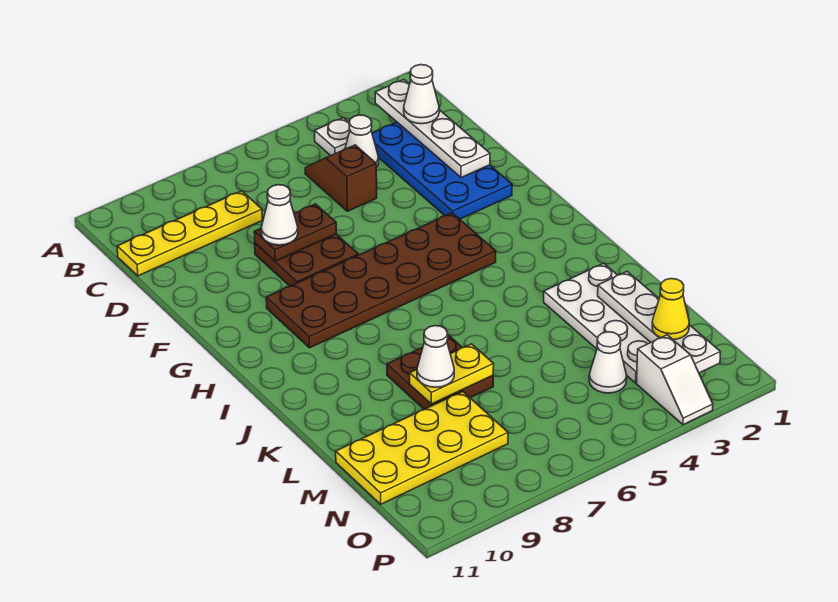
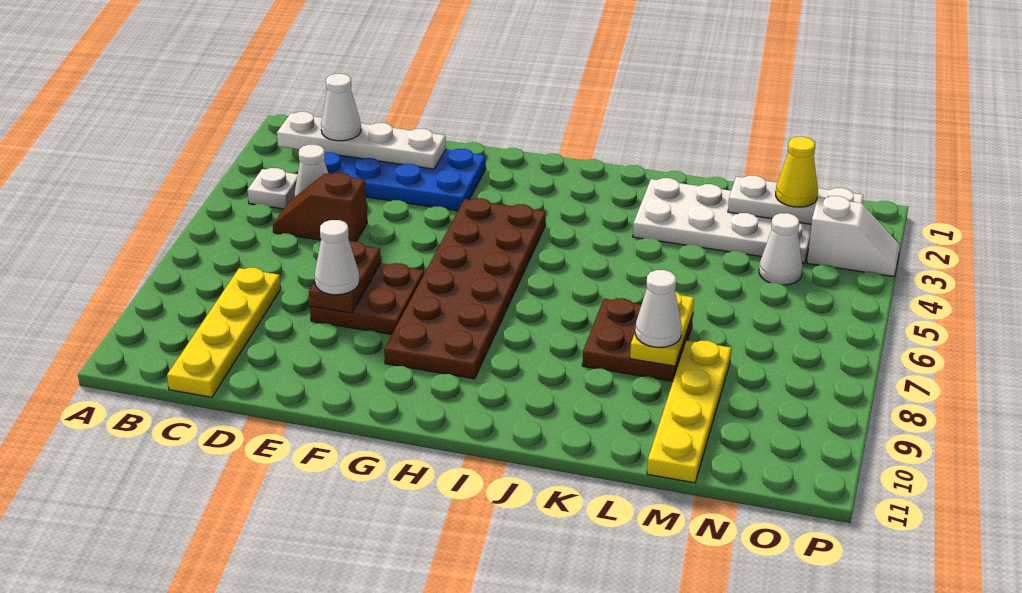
white plate L2:O2 level 2 -> white plate M2:O2 level 2
yellow plate M8:N11 level 1 -> yellow plate M8:M11 level 1

